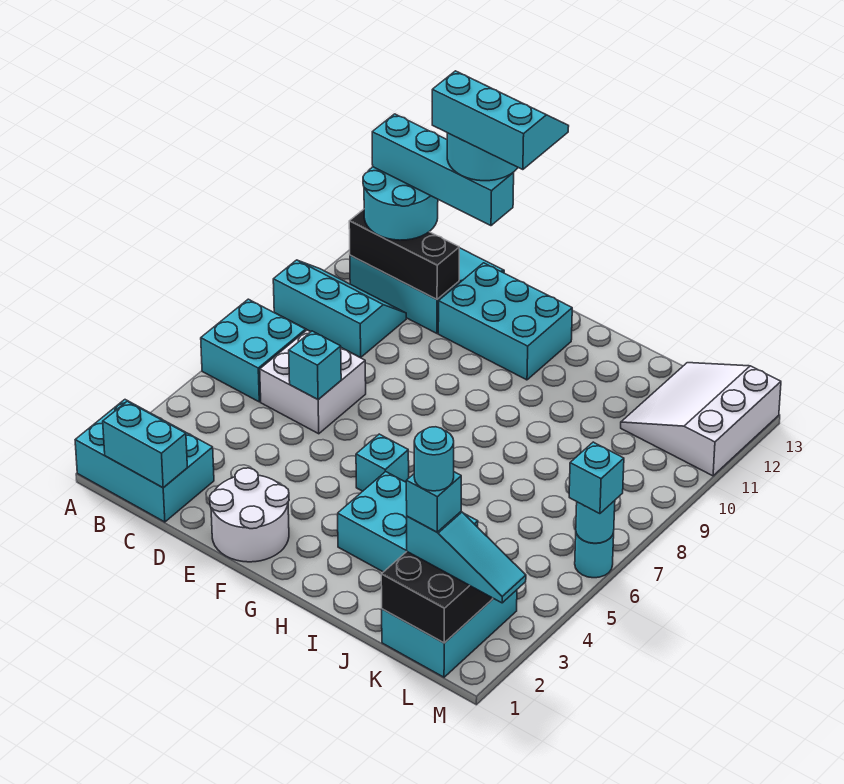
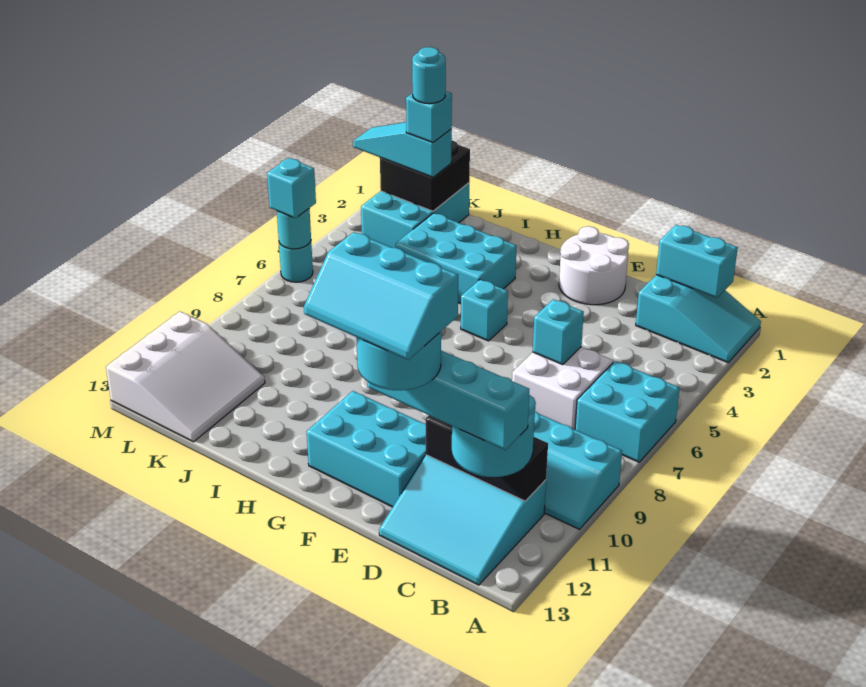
cyan brick A1:C2 level 1 -> cyan slope A1:C2 level 1 top C

